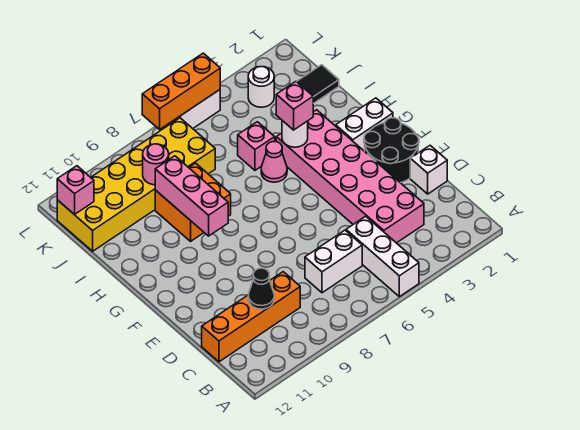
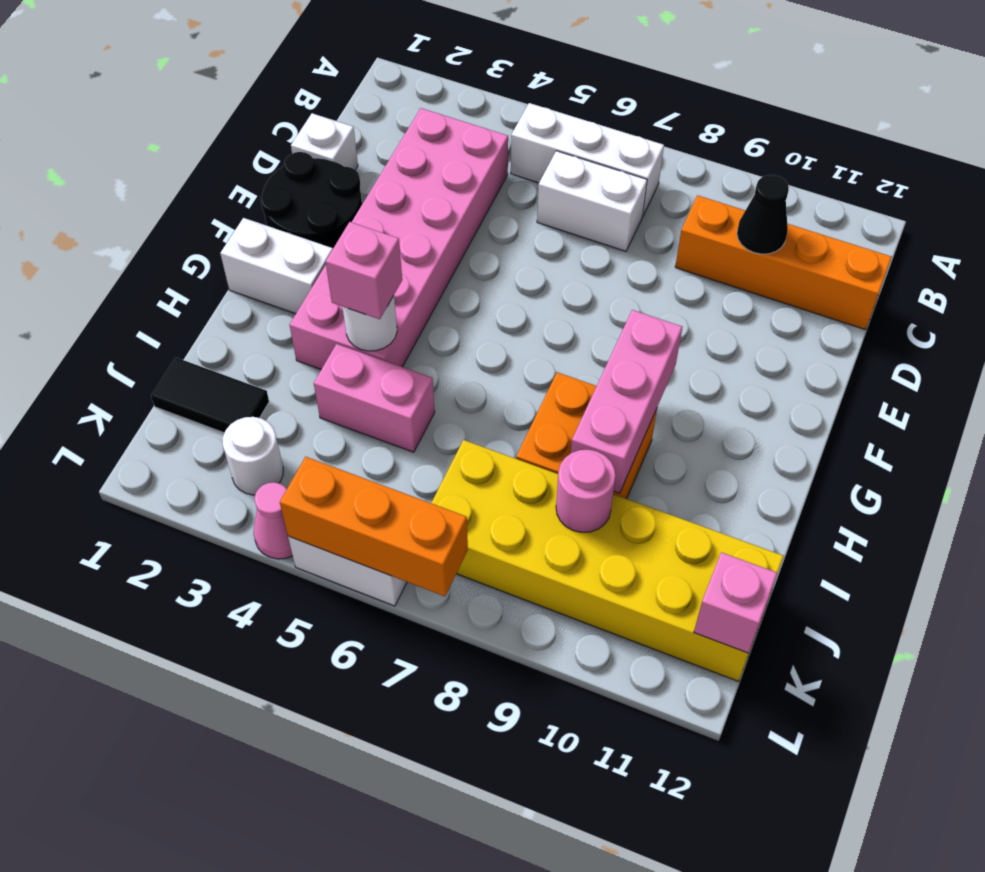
white brick A5:C5 level 1 -> white brick B5:B7 level 1
pink cone H5 level 1 -> pink cone L4 level 1
pink brick I5 level 1 -> pink brick I4:I5 level 1

